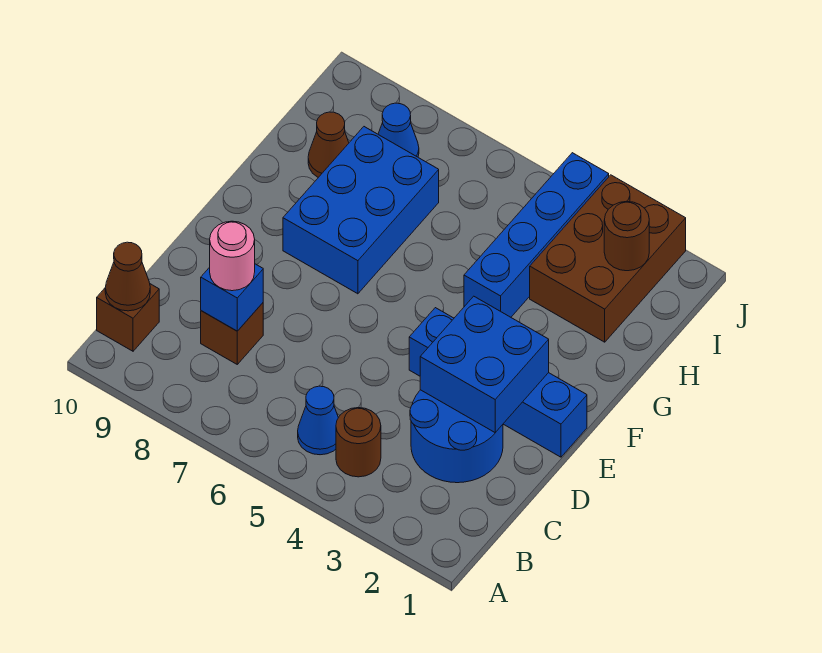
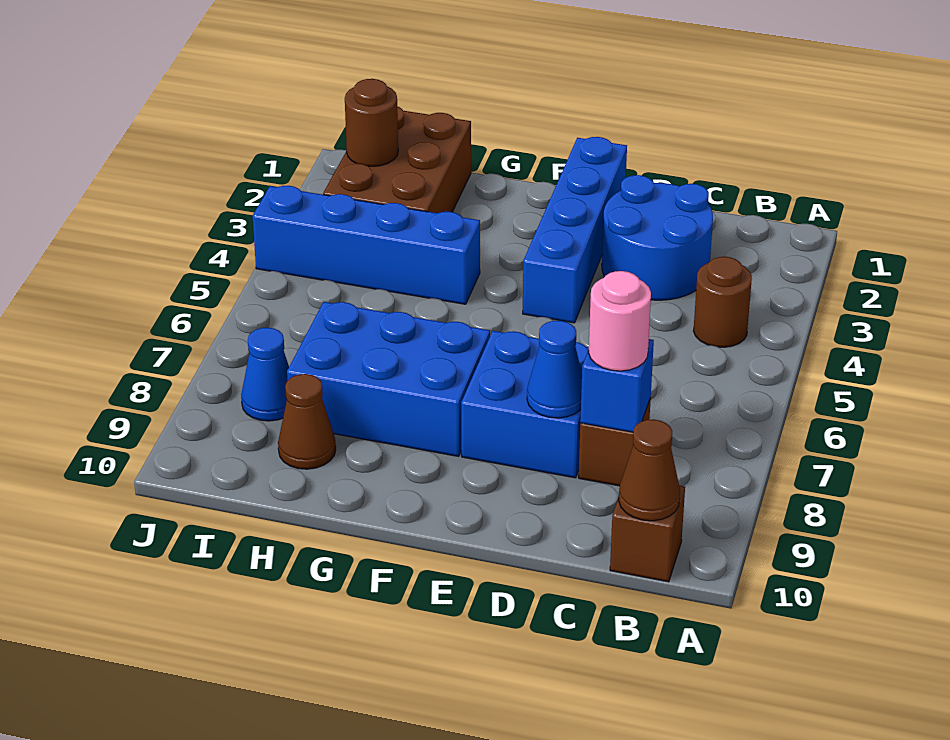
blue cone B5 level 1 -> blue cone D8 level 2
blue brick D2:E3 level 2 -> blue brick D7:E8 level 1
brown brick H2:J3 level 1 -> brown brick H1:I3 level 1

